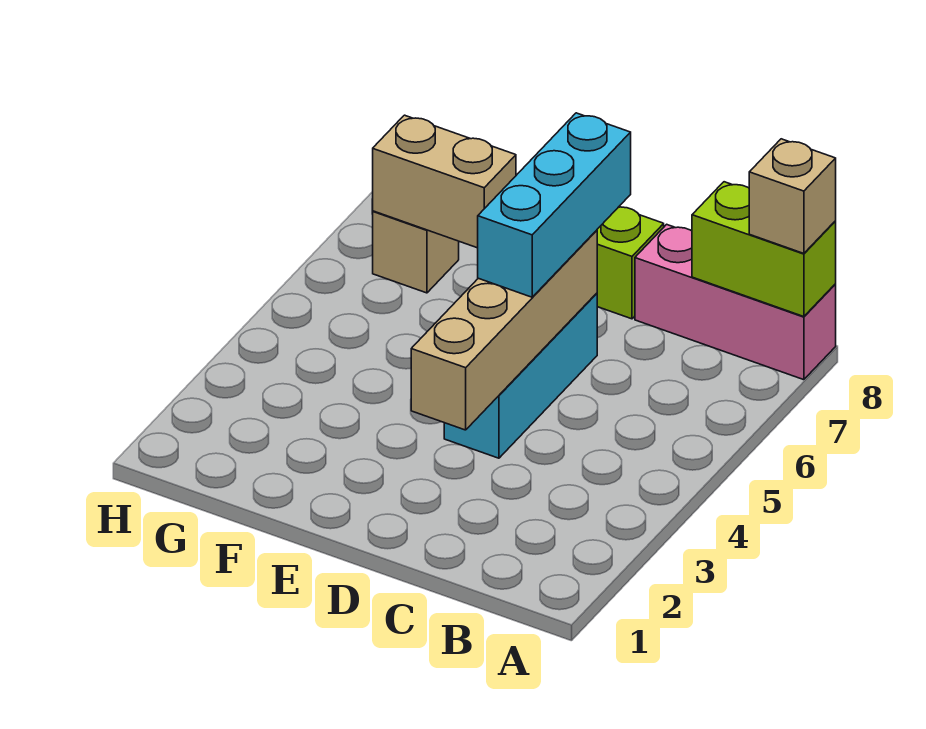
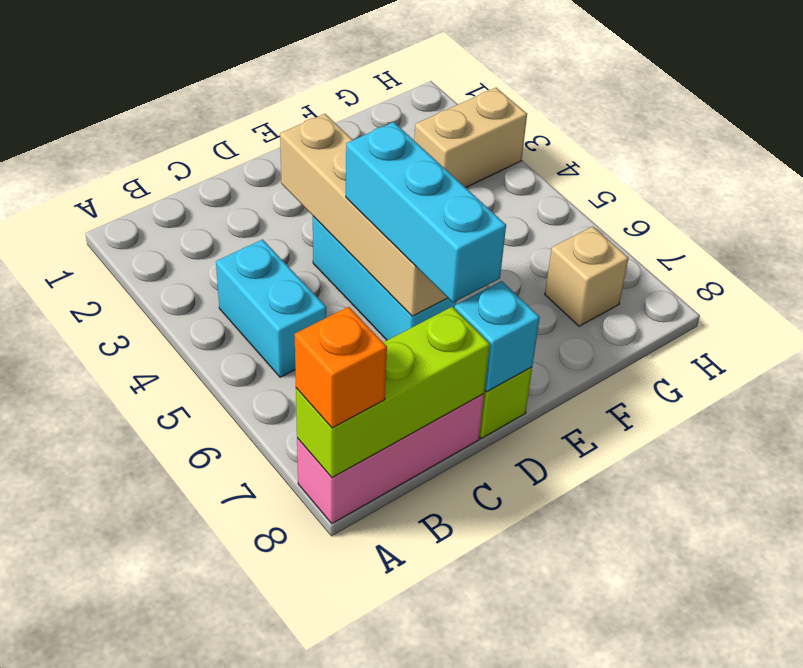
lime brick A8:B8 level 2 -> lime brick A8:C8 level 2
tan brick A8 level 3 -> orange brick A8 level 3
none -> cyan brick B4:B5 level 1
none -> cyan brick D8 level 2
tan brick F7:G7 level 2 -> tan brick G3:H3 level 1

